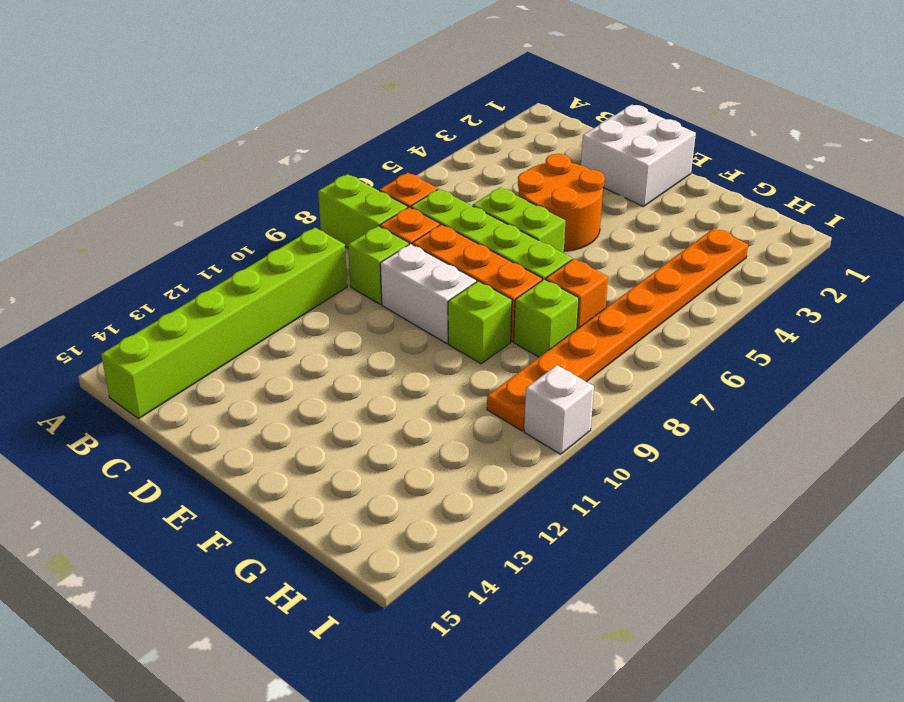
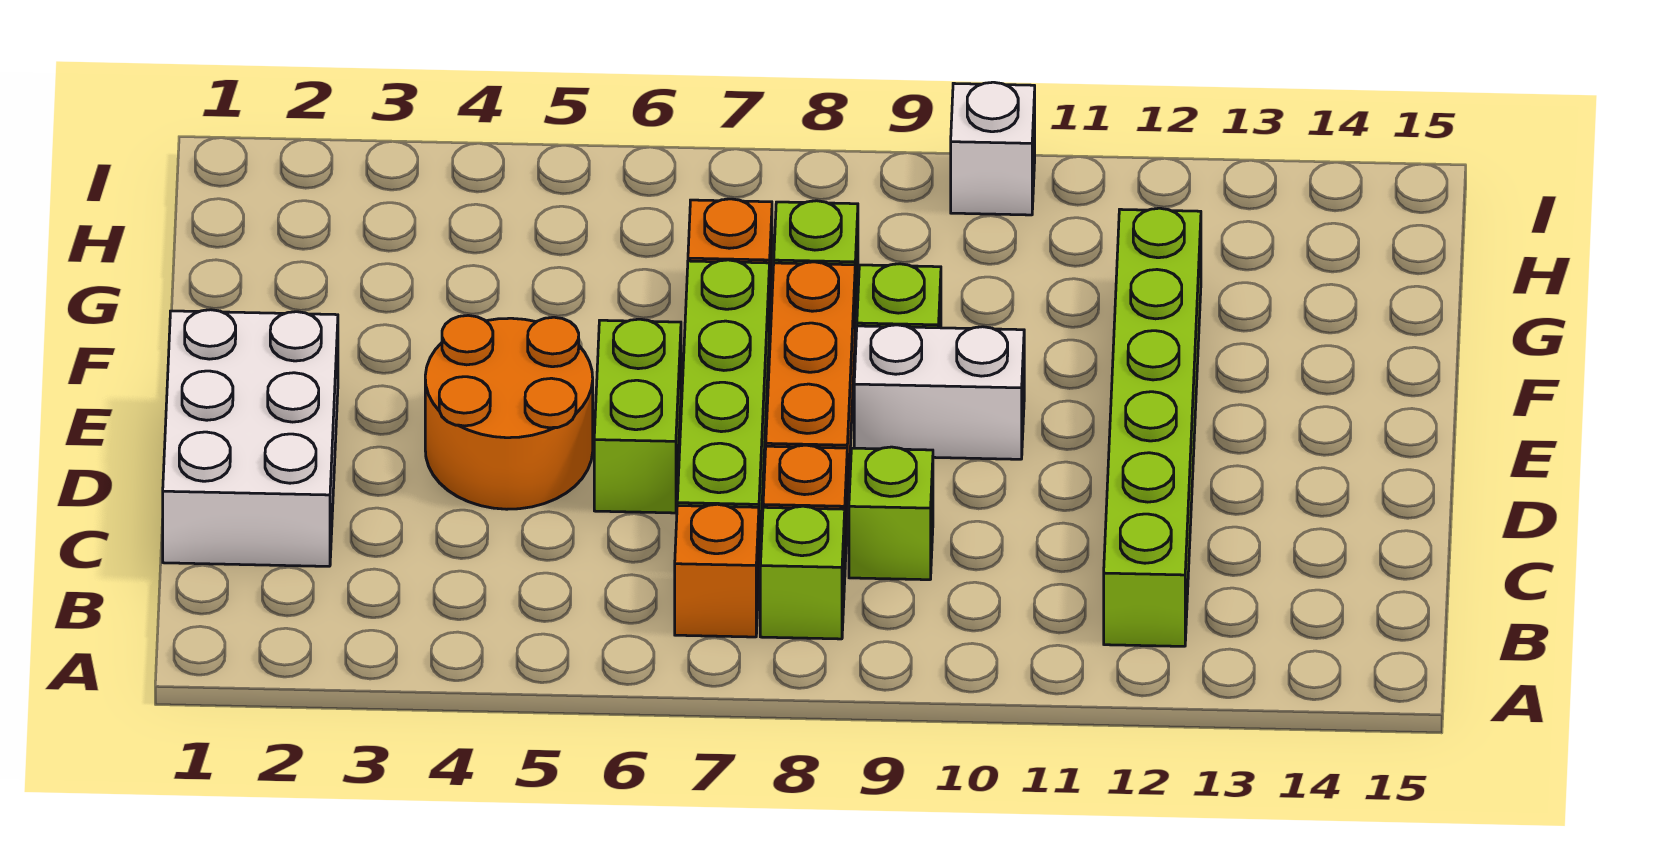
lime brick A8:B8 level 1 -> lime brick B8 level 1
lime brick B10:B15 level 1 -> lime brick B12:G12 level 1
white brick D1:E2 level 1 -> white brick C1:E2 level 1
white brick D9:E9 level 1 -> white brick E9:E10 level 1
orange plate H3:H10 level 1 -> none

